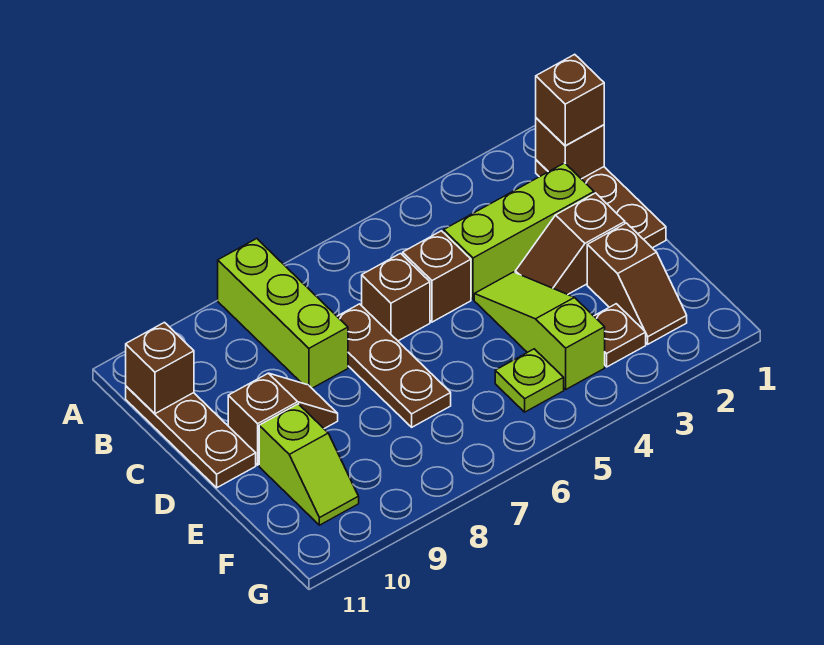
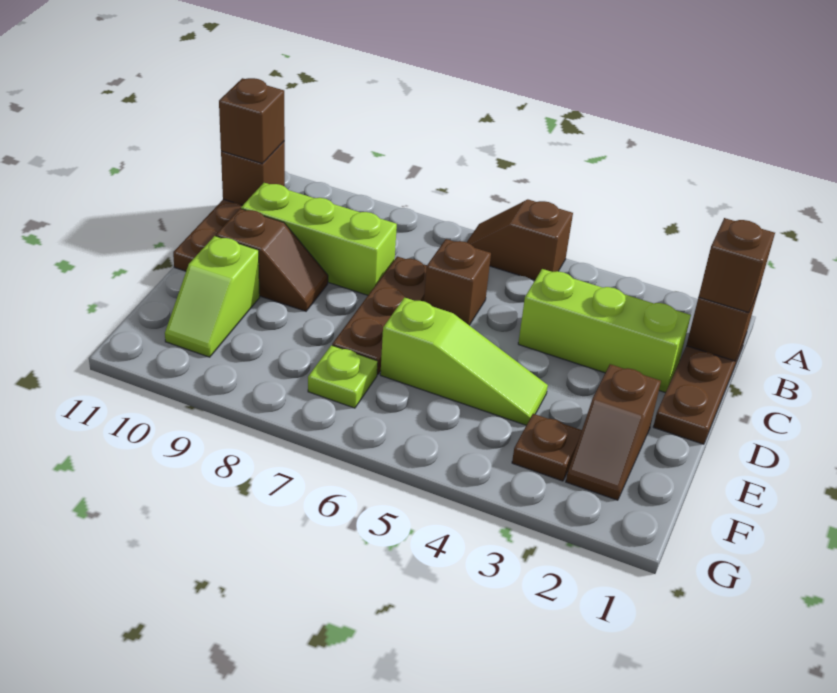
lime brick A8:C8 level 1 -> lime brick C8:C10 level 1
brown brick C5 level 1 -> brown brick B11 level 3
brown slope D2:D3 level 1 top 2 -> brown slope A5:A6 level 1 top 5
lime slope D4:F4 level 1 top F -> lime slope E4:E6 level 1 top 6
lime plate F5 level 1 -> lime plate F7 level 1

